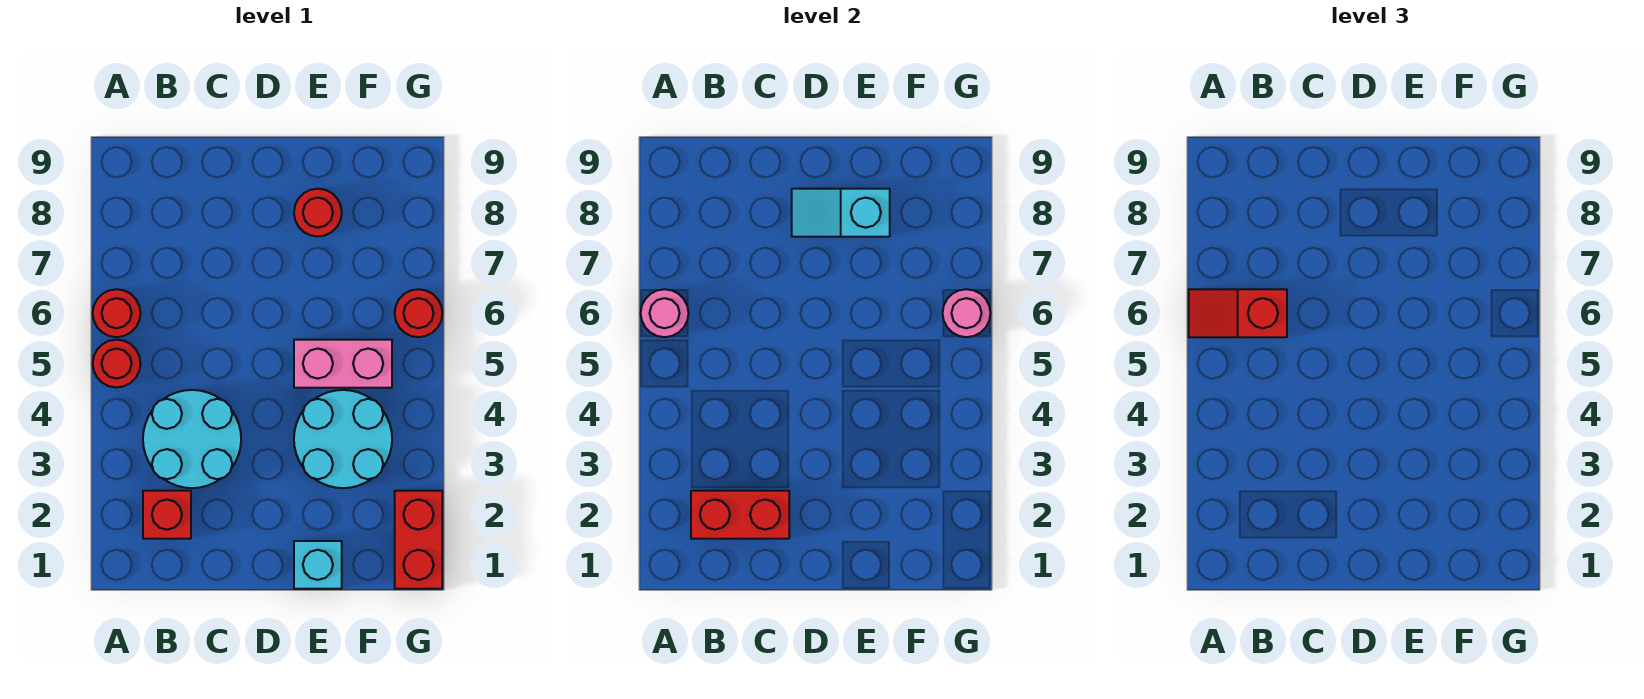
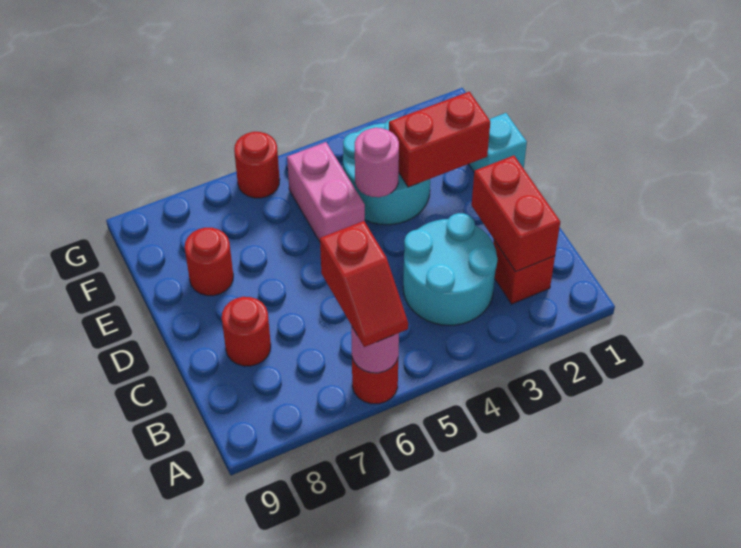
red round brick A5 level 1 -> red round brick C8 level 1
cyan slope D8:E8 level 2 top E -> none
red brick G1:G2 level 1 -> red brick E2:E3 level 2
pink round brick G6 level 2 -> pink round brick E4 level 2

